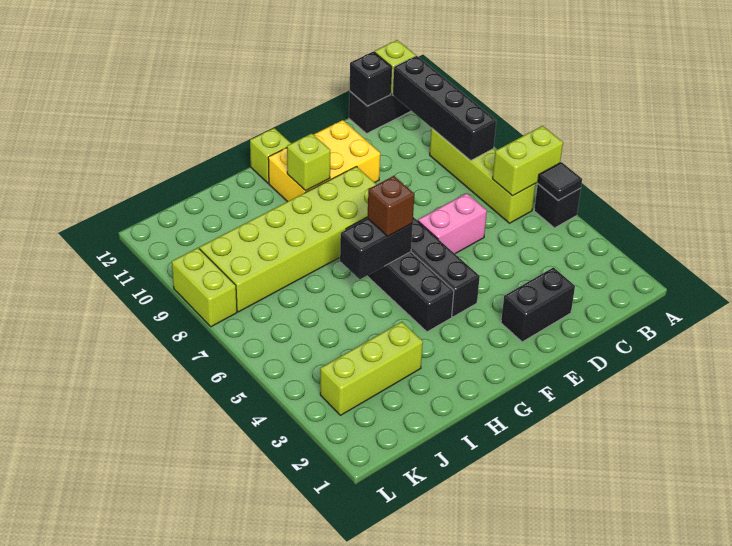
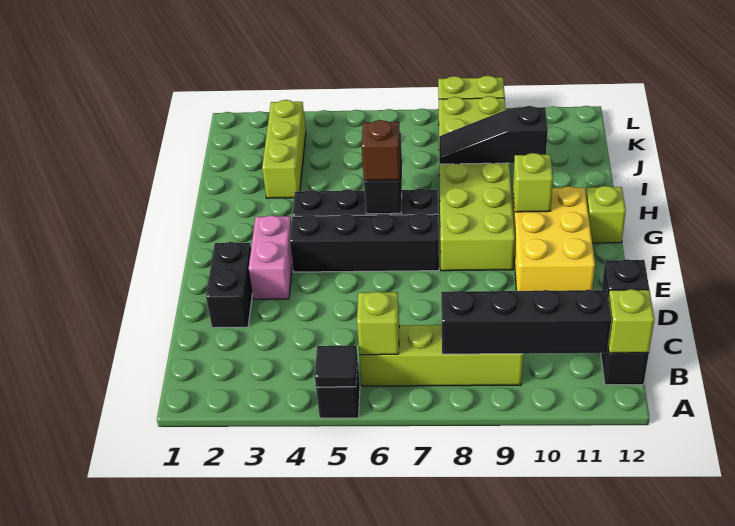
lime brick A6:B6 level 2 -> lime brick B6 level 2
pink brick D6:E6 level 1 -> pink brick E3:F3 level 1
none -> black slope I8:I10 level 2 top 10

